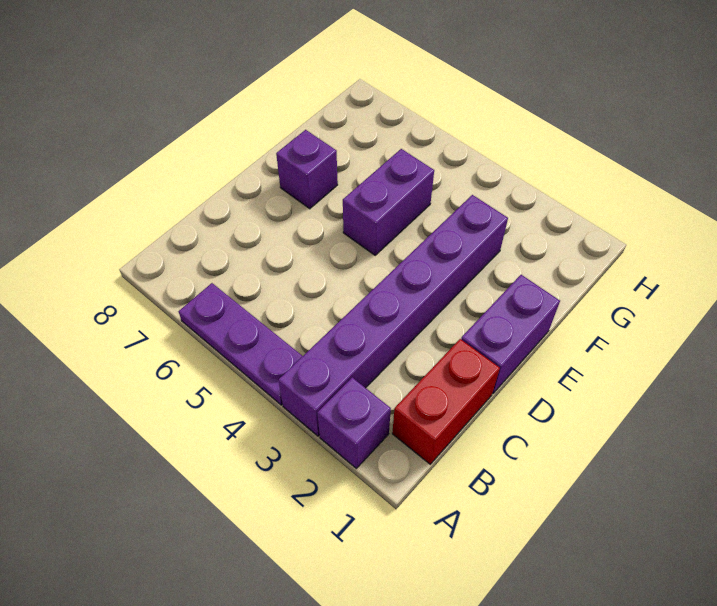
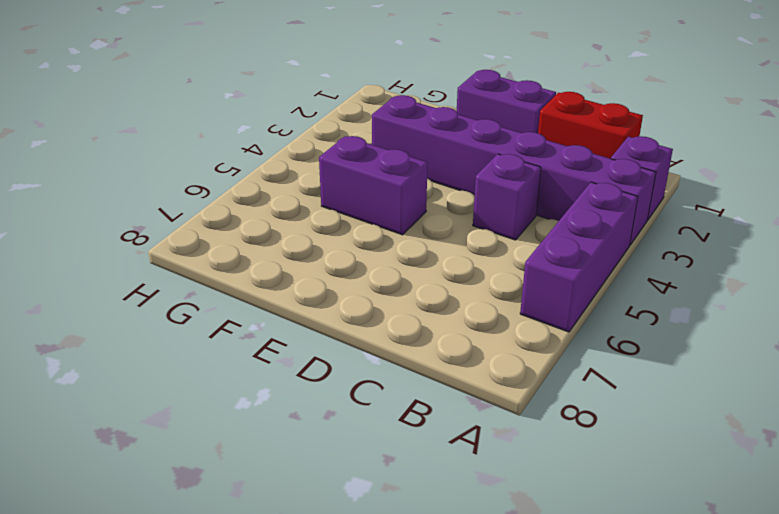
purple plate A4:A6 level 1 -> purple brick A4:A6 level 1
purple brick E7 level 1 -> purple brick C4 level 1

